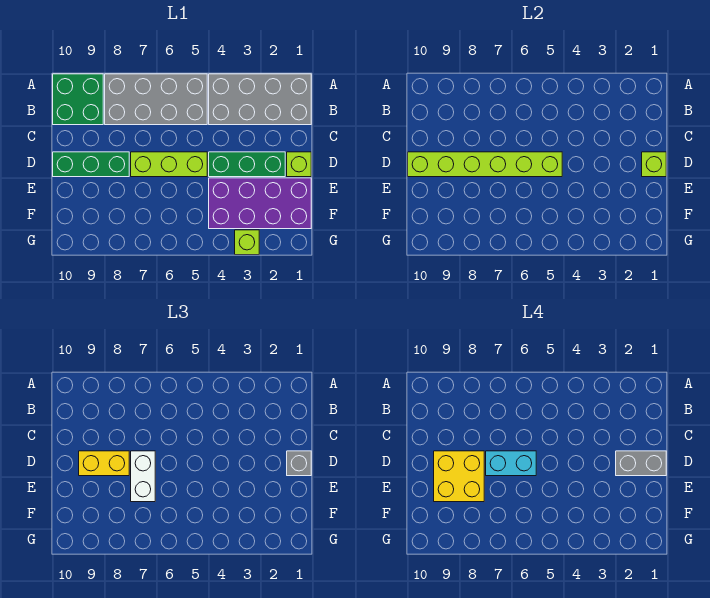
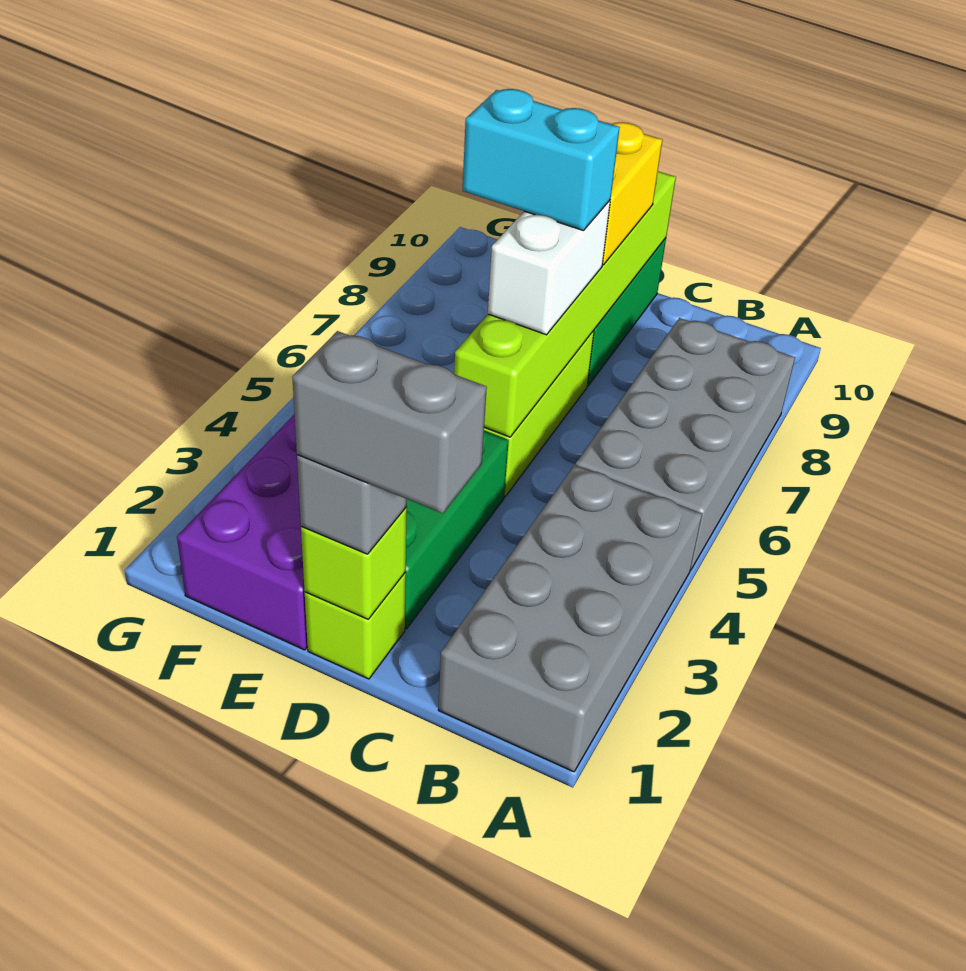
green brick A9:B10 level 1 -> none
grey brick D1:D2 level 4 -> grey brick C1:D1 level 4
cyan brick D6:D7 level 4 -> cyan brick D7:E7 level 4
white brick D7:E7 level 3 -> white brick D6:D7 level 3
yellow brick D8:E9 level 4 -> none
lime brick G3 level 1 -> none

